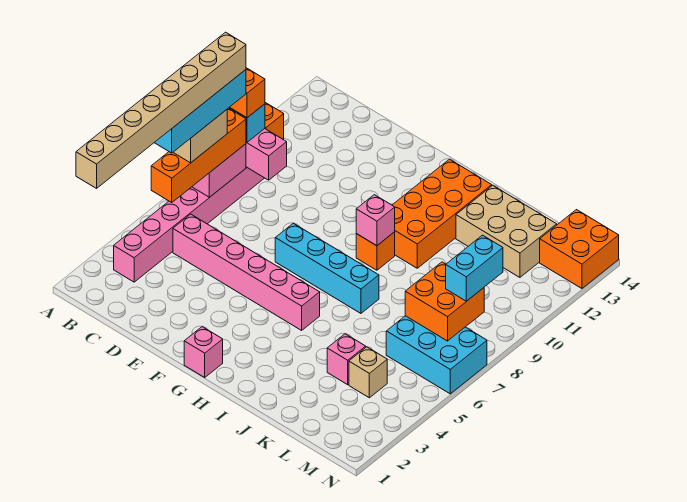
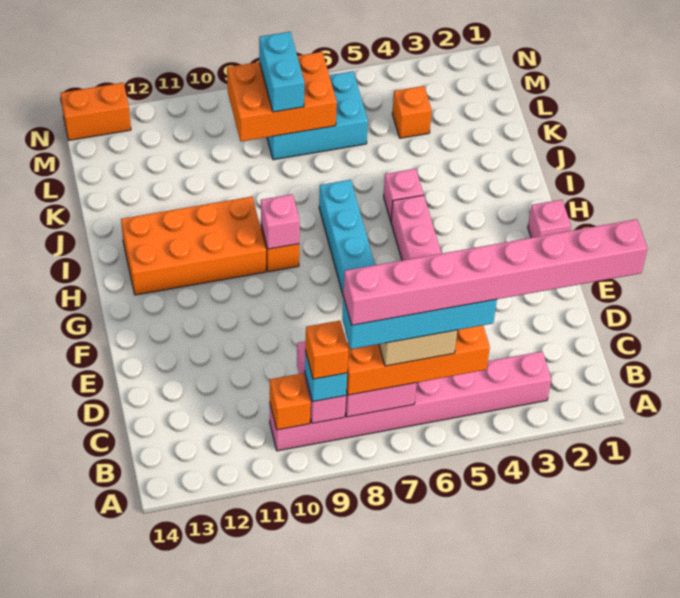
tan brick B1:B8 level 6 -> pink brick B1:B8 level 6
tan brick J12:L13 level 1 -> none
pink brick K4 level 1 -> pink brick I5 level 1
tan brick L4 level 1 -> orange brick L4 level 1
cyan brick L6:N7 level 1 -> cyan brick L6:M8 level 1
orange brick L7:M8 level 2 -> orange brick L7:M9 level 2
cyan brick M8:M9 level 3 -> cyan brick L8:M8 level 3
orange brick M13:N14 level 1 -> orange brick N13:N14 level 1

